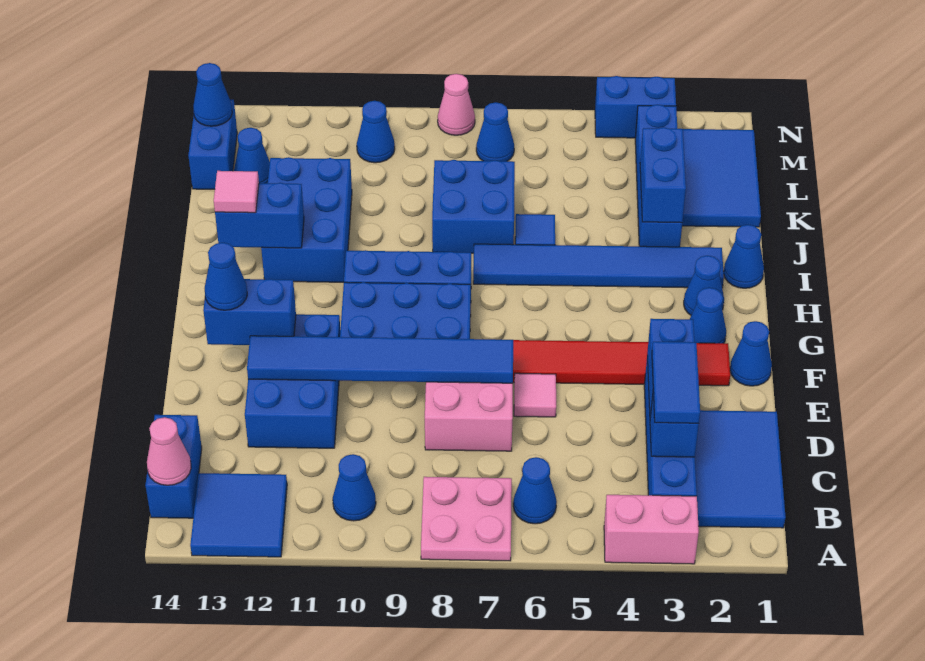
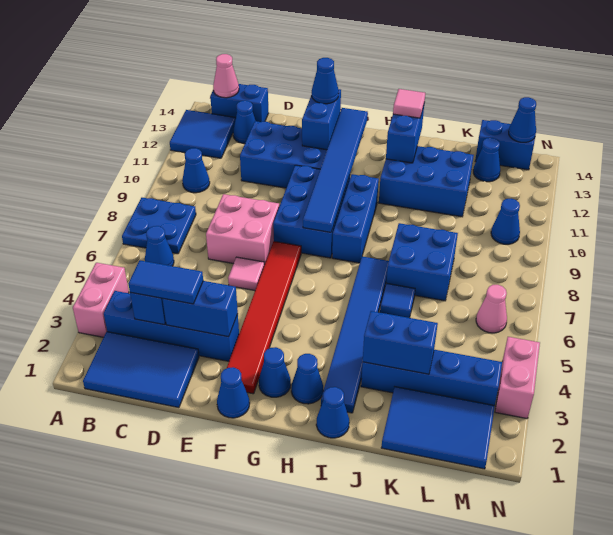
pink plate A7:B8 level 1 -> blue plate A7:B8 level 1
blue tile E7:E12 level 2 -> blue tile G8:G13 level 2
blue cone M7 level 1 -> blue cone C13 level 1
blue brick N3:N4 level 1 -> pink brick N3:N4 level 1
pink cone N8 level 1 -> pink cone M6 level 1

